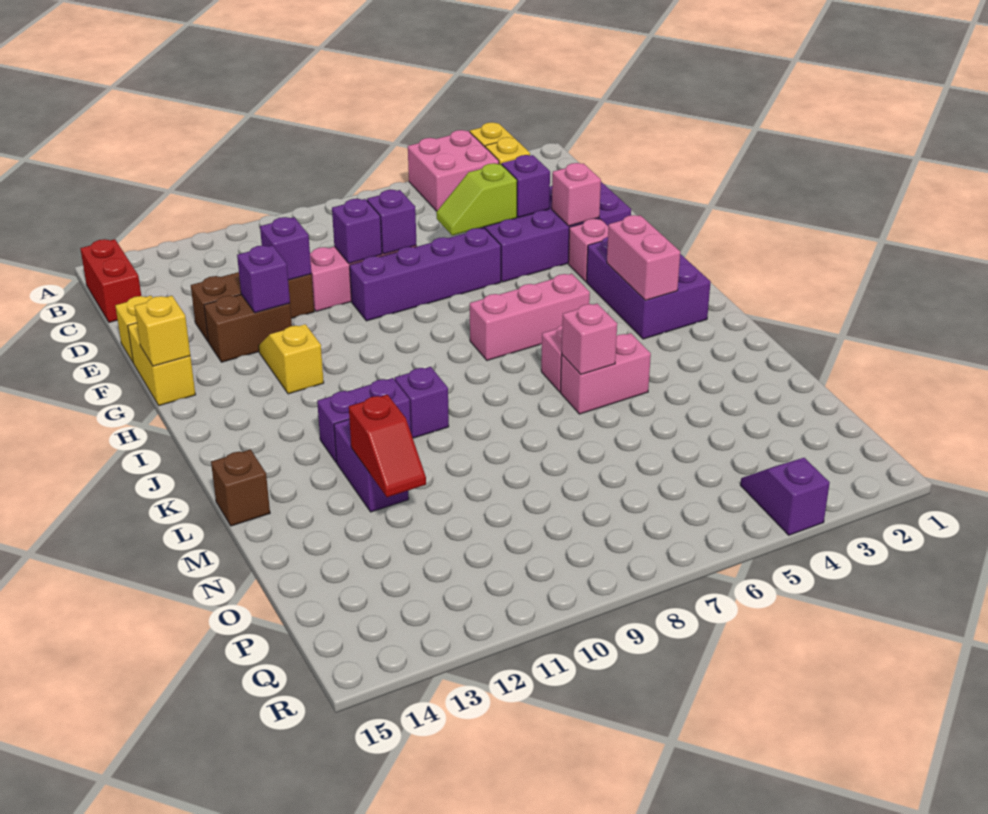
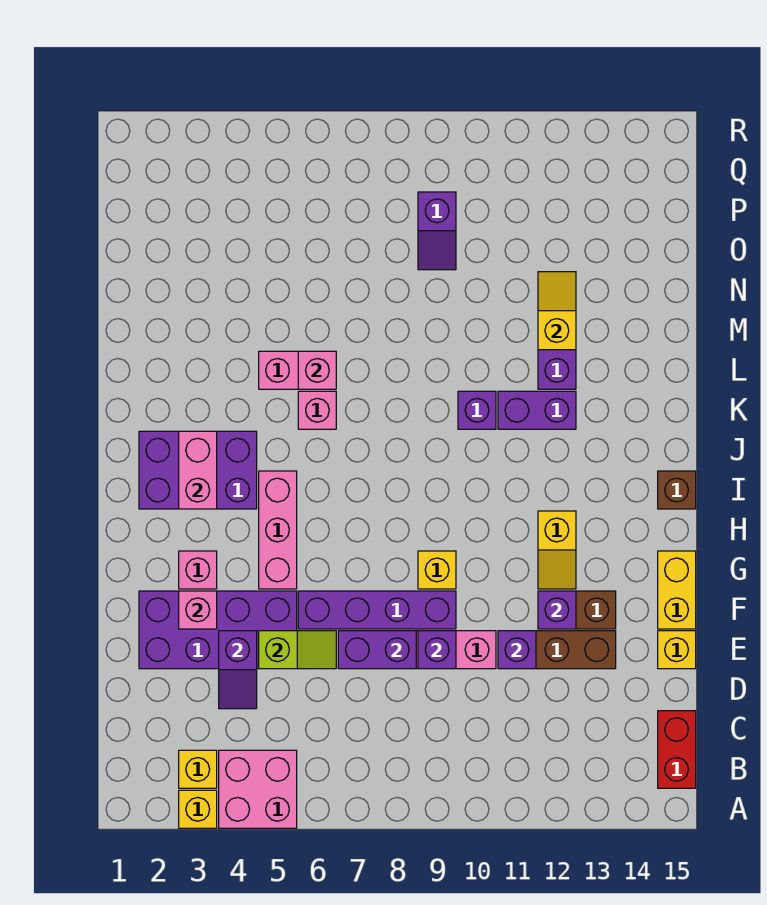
purple brick E8 level 2 -> purple brick E7:E8 level 2
yellow brick G15 level 2 -> yellow brick G9 level 1
purple brick H2:J3 level 1 -> purple brick I2:J4 level 1
pink brick I5:I7 level 1 -> pink brick G5:I5 level 1
brown brick L15 level 1 -> brown brick I15 level 1
red slope M12:N12 level 2 top M -> yellow slope M12:N12 level 2 top M
purple slope Q4:R4 level 1 top R -> purple slope O9:P9 level 1 top P

